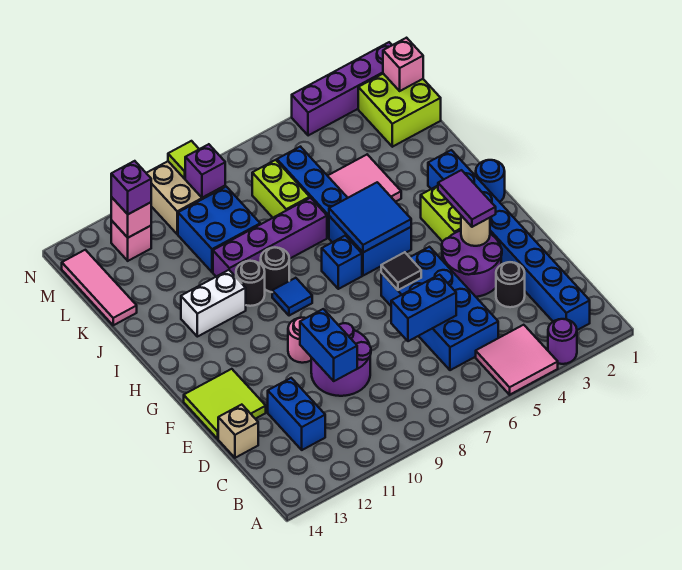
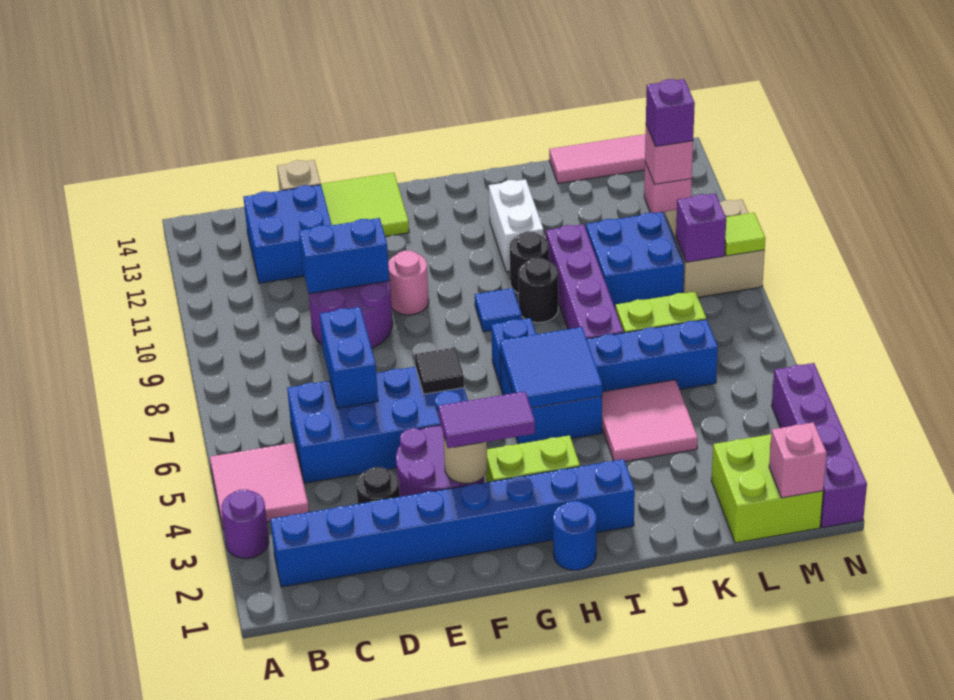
blue brick C12:D12 level 1 -> blue brick C12:D13 level 1

